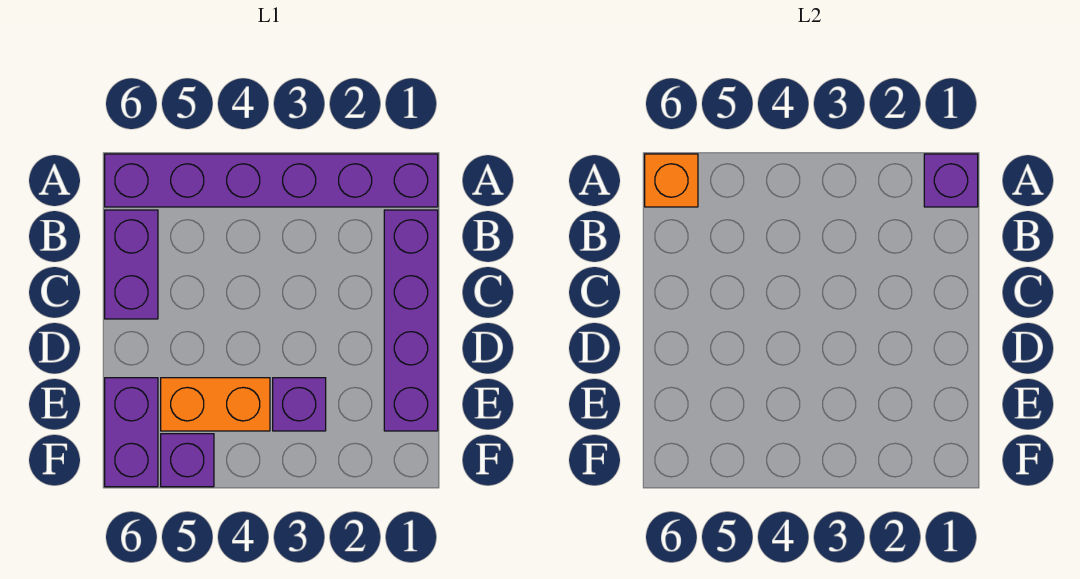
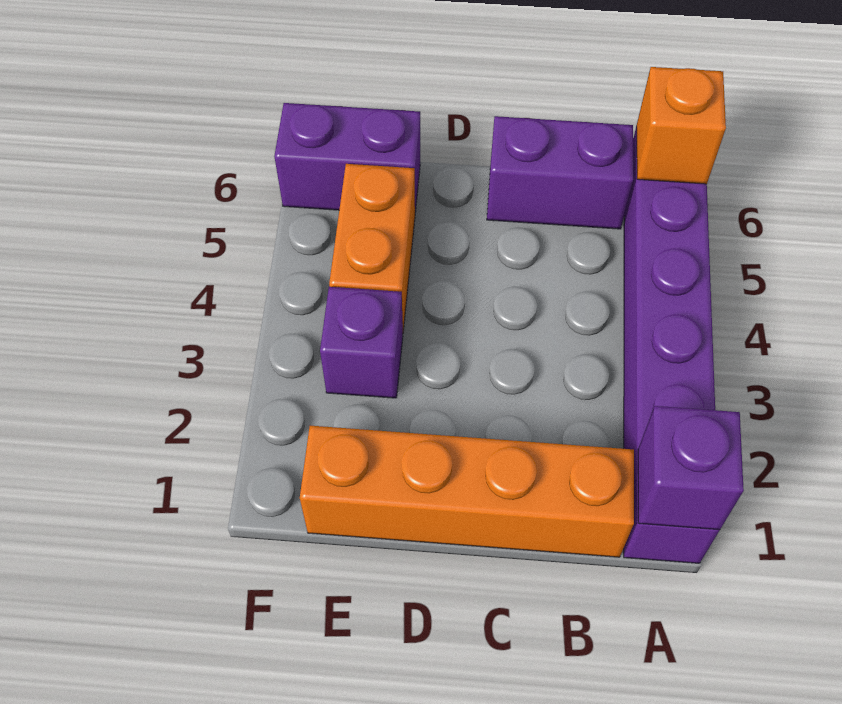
purple brick B1:E1 level 1 -> orange brick B1:E1 level 1
purple brick F5 level 1 -> none

